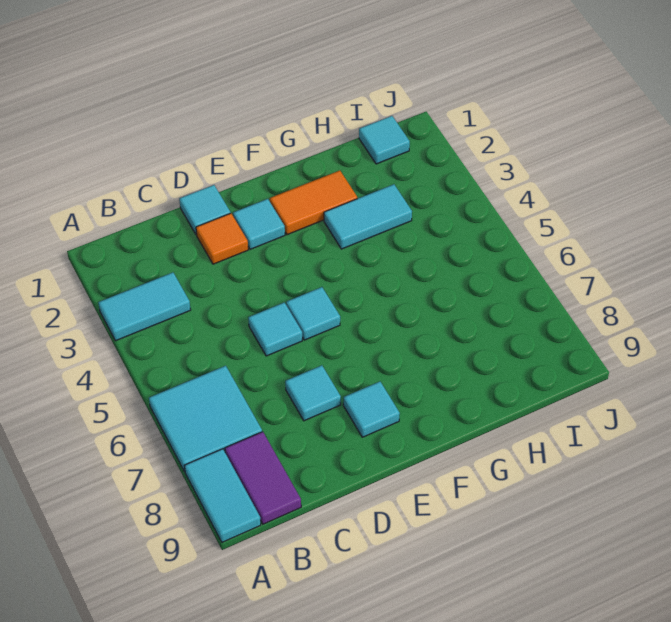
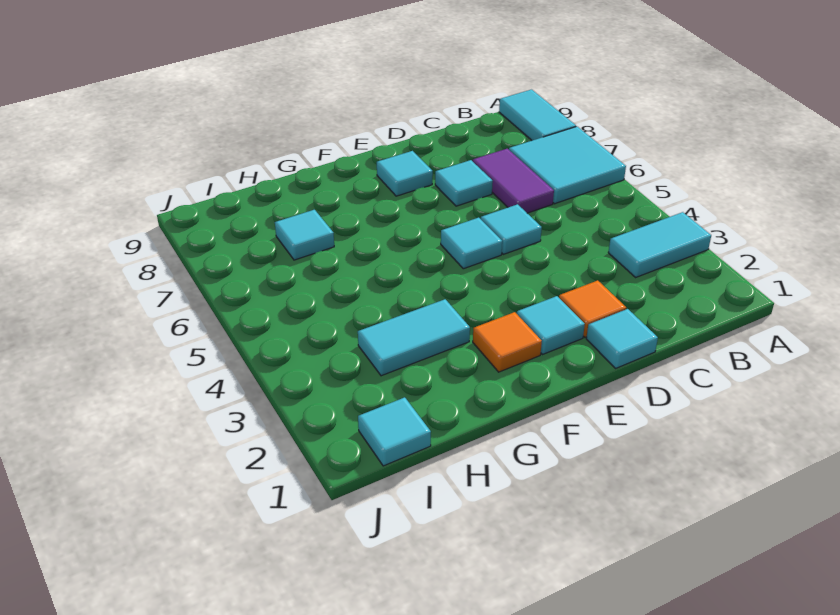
purple tile B8:B9 level 1 -> purple tile C6:C7 level 1
orange tile F2:G2 level 1 -> orange tile F2 level 1
none -> cyan tile H7 level 1

